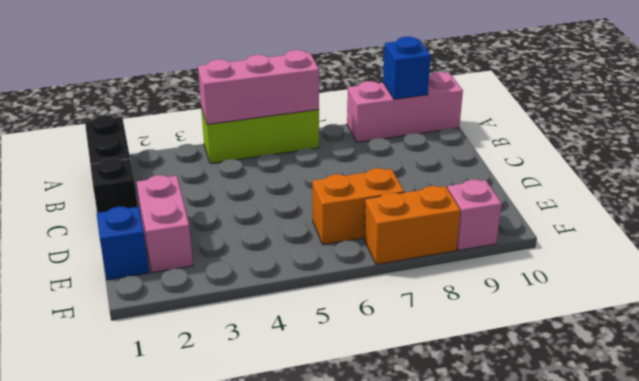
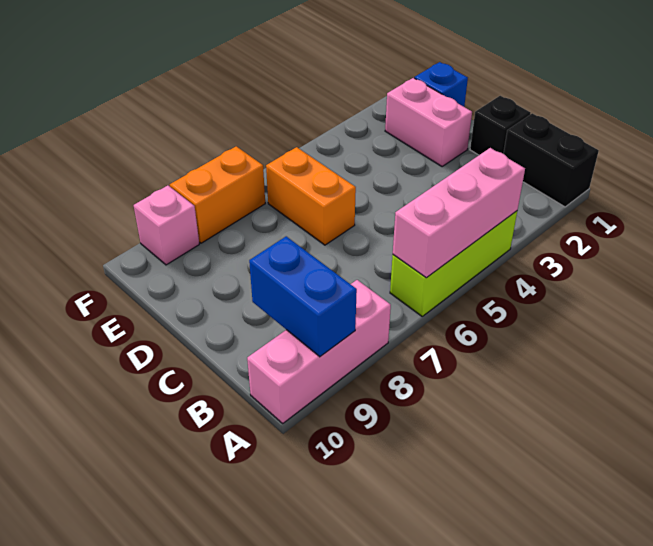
blue brick A9 level 2 -> blue brick A9:B9 level 2
orange brick E6:E7 level 1 -> orange brick D6:E6 level 1

